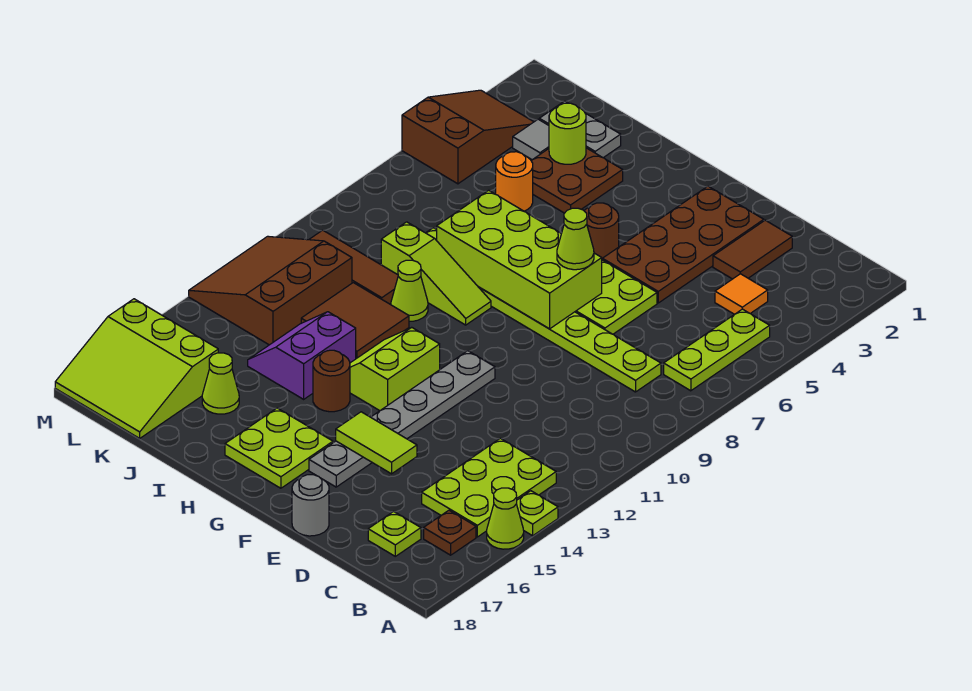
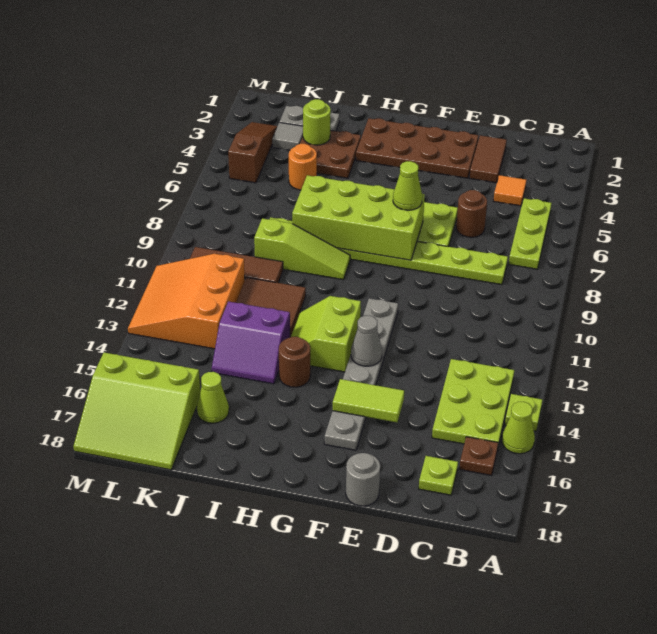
brown plate E2:F5 level 1 -> brown plate E2:H3 level 1
none -> grey cone F13 level 2
brown round brick G5 level 1 -> brown round brick D6 level 1
lime plate G16:H17 level 1 -> none
lime cone I10 level 1 -> none
purple slope I13:J14 level 1 top I -> purple slope I13:J14 level 1 top 13
brown slope K11:M13 level 1 top K -> orange slope K11:M13 level 1 top K
brown slope L3:M5 level 1 top 5 -> brown slope L3:L5 level 1 top 5

